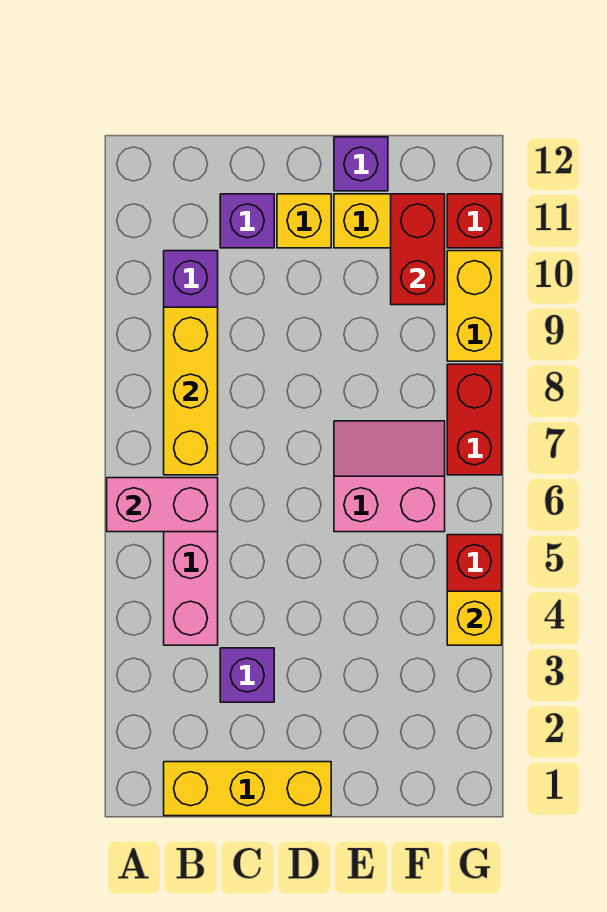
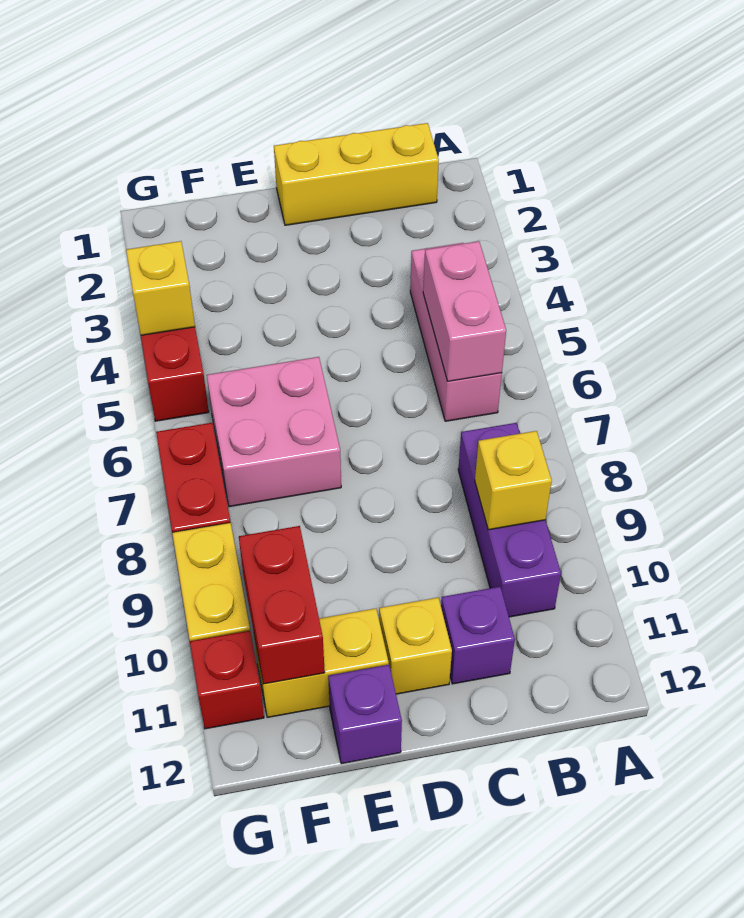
pink brick A6:B6 level 2 -> pink brick B5:B6 level 2
yellow brick B7:B9 level 2 -> yellow brick B9 level 2
purple brick C3 level 1 -> none
pink slope E6:F7 level 1 top 6 -> pink brick E6:F7 level 1

